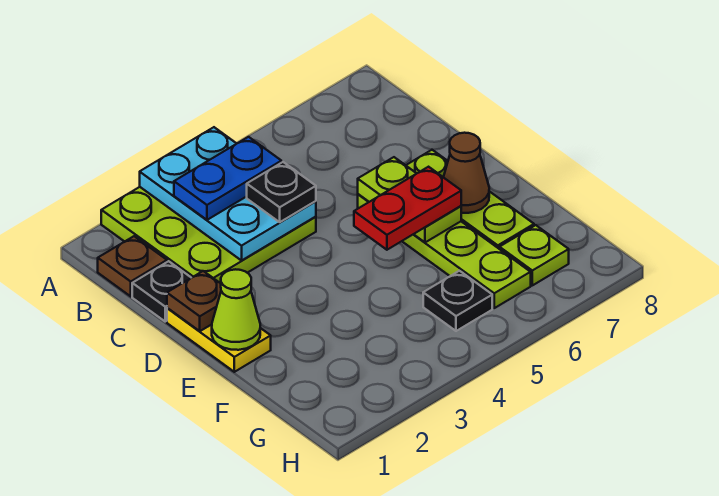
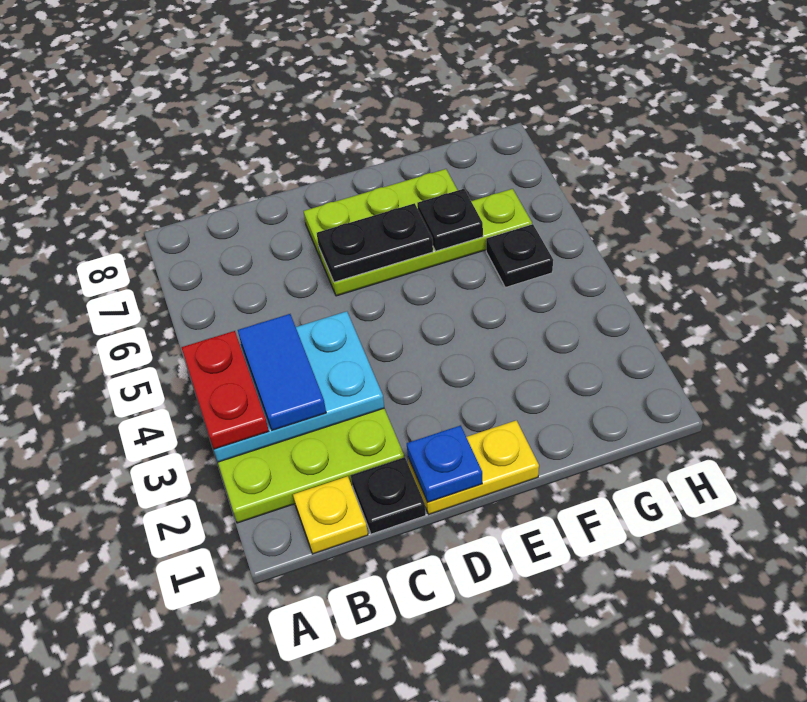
brown plate B1 level 1 -> yellow plate B1 level 1
blue plate B3:B4 level 3 -> blue tile B3:B4 level 3
black plate C4 level 3 -> black plate F6 level 2
brown plate D1 level 2 -> blue plate D1 level 2
lime plate D6:E6 level 2 -> black plate D6:E6 level 2
lime cone E1 level 2 -> none
red plate E5:E6 level 3 -> red plate A3:A4 level 3
brown cone E7 level 2 -> none
lime plate G7 level 1 -> none

